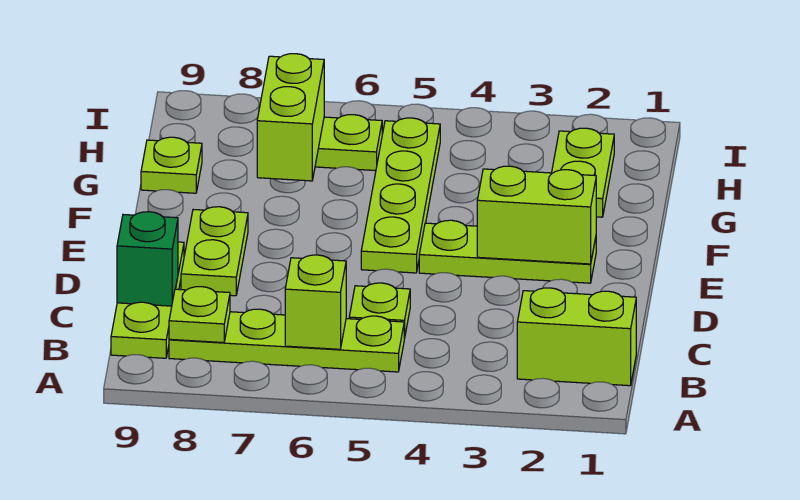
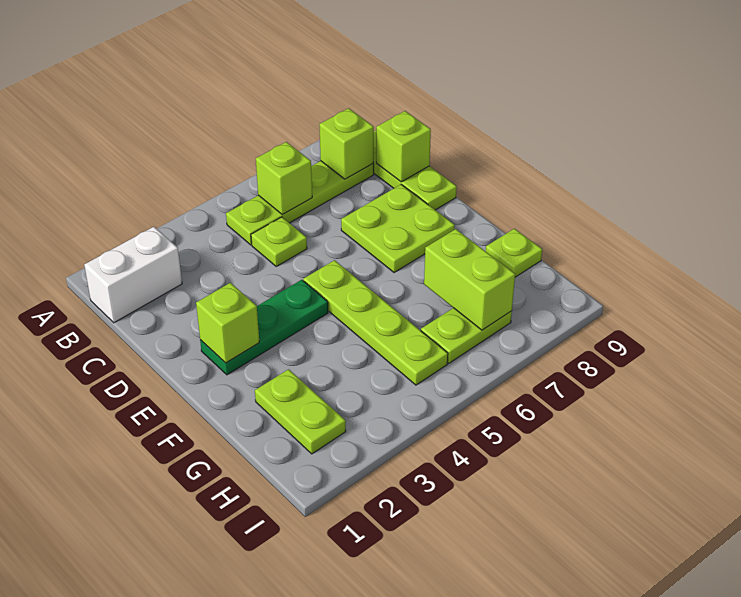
lime brick B1:B2 level 1 -> white brick B1:B2 level 1
lime plate B8 level 2 -> lime brick B8 level 2
green brick C9 level 2 -> lime brick C9 level 2
lime plate D8:E8 level 1 -> lime plate D7:E8 level 1
lime plate E2:E4 level 1 -> green plate E2:E4 level 1
lime brick E2:E3 level 2 -> lime brick E2 level 2

